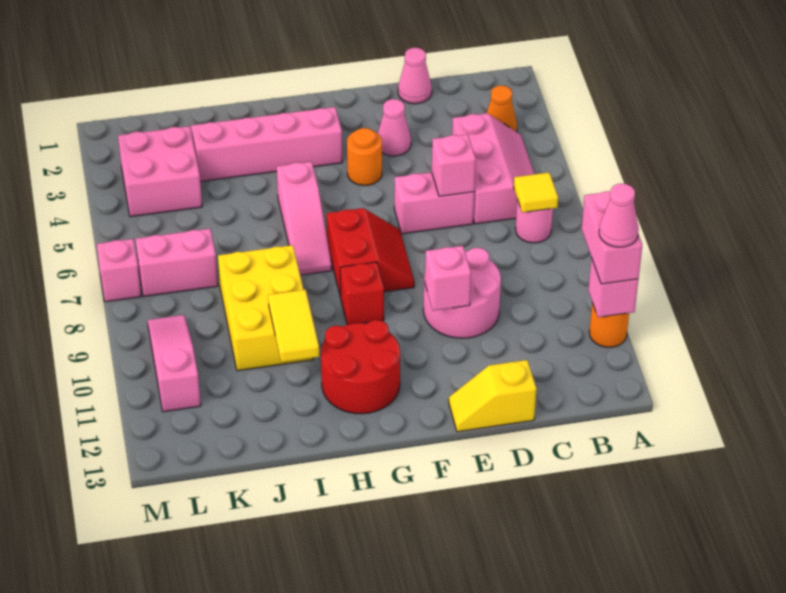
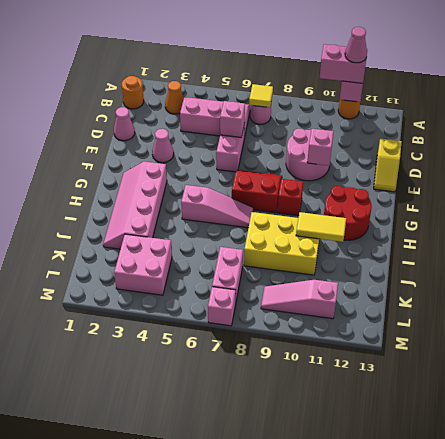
orange round brick F4 level 1 -> orange round brick B1 level 1

